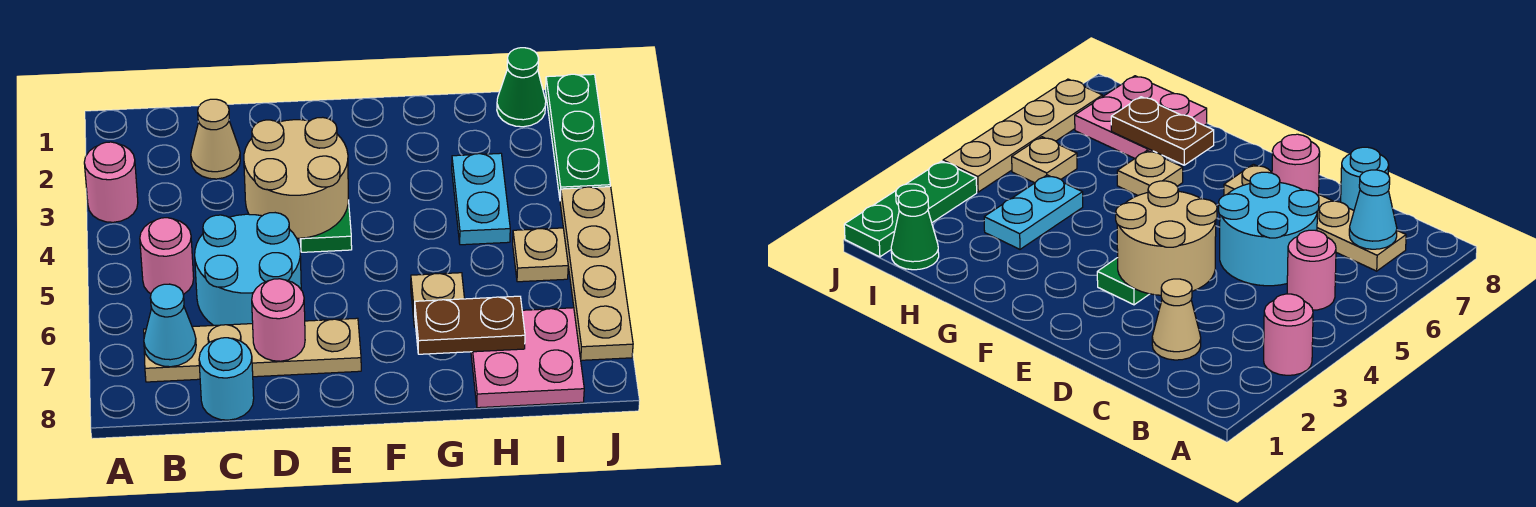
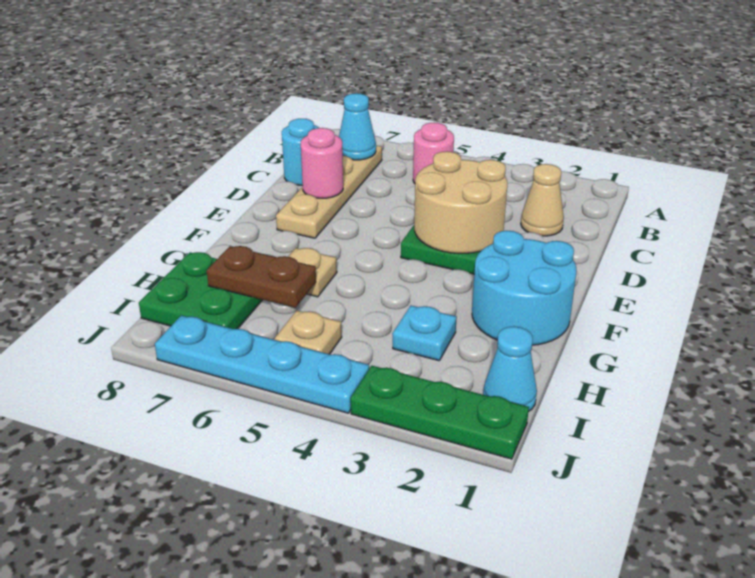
pink round brick A3 level 1 -> none
cyan round brick C5:D6 level 1 -> cyan round brick F1:G2 level 1
brown plate G7:H7 level 2 -> brown plate H6:H7 level 2
cyan plate H3:H4 level 1 -> cyan plate H3 level 1
pink plate H7:I8 level 1 -> green plate H7:I8 level 1
green cone I1 level 1 -> cyan cone I1 level 1
tan plate J4:J7 level 1 -> cyan plate J4:J7 level 1

